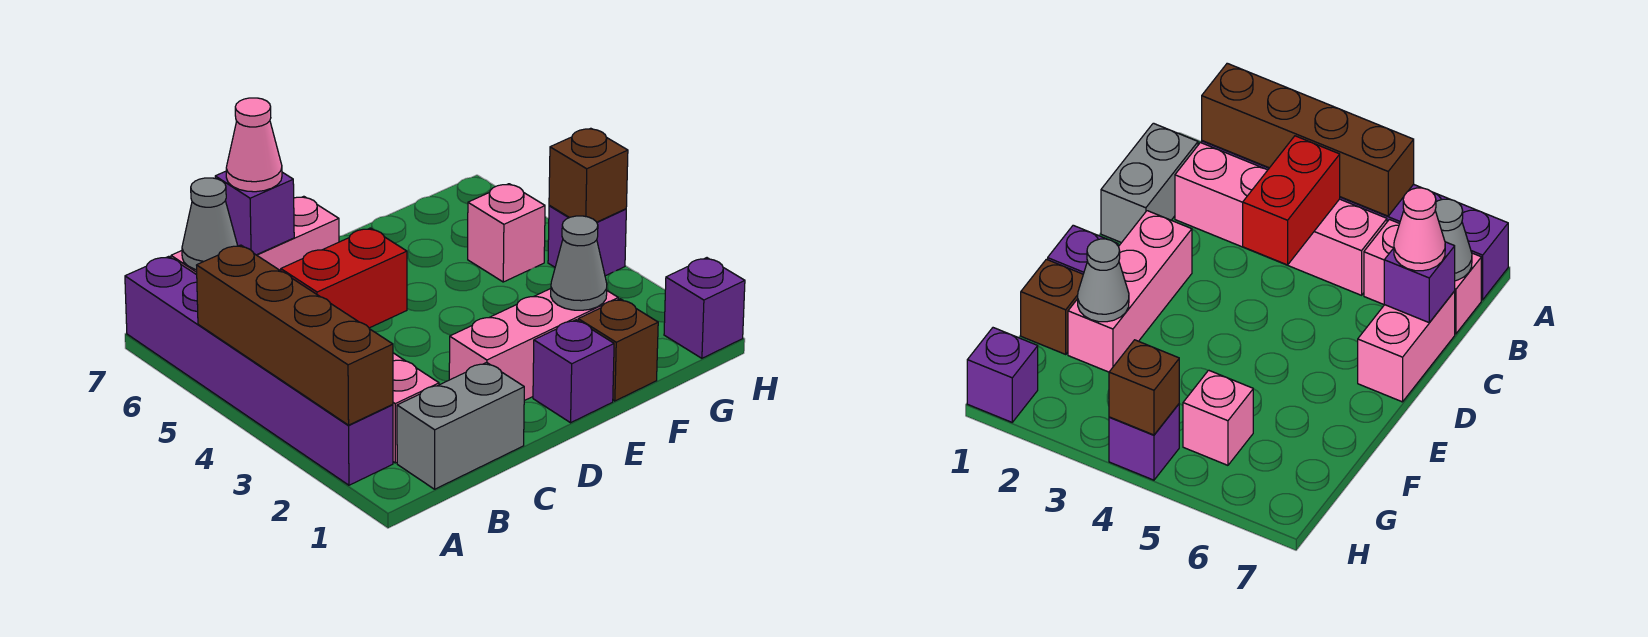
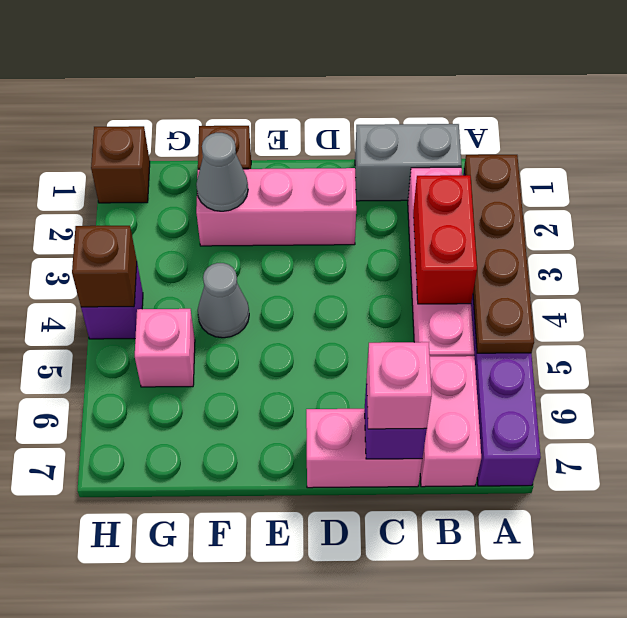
brown brick A2:A5 level 2 -> brown plate A2:A5 level 2
red brick B4:C4 level 2 -> red brick B3:B4 level 2
grey cone B7 level 2 -> grey cone F4 level 1
pink cone C7 level 3 -> pink brick C7 level 3
purple brick E1 level 1 -> none
purple brick H1 level 1 -> brown brick H1 level 1

